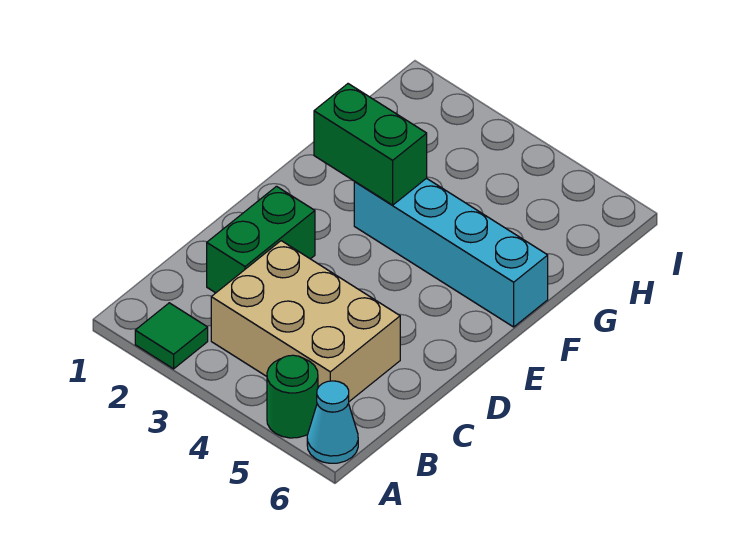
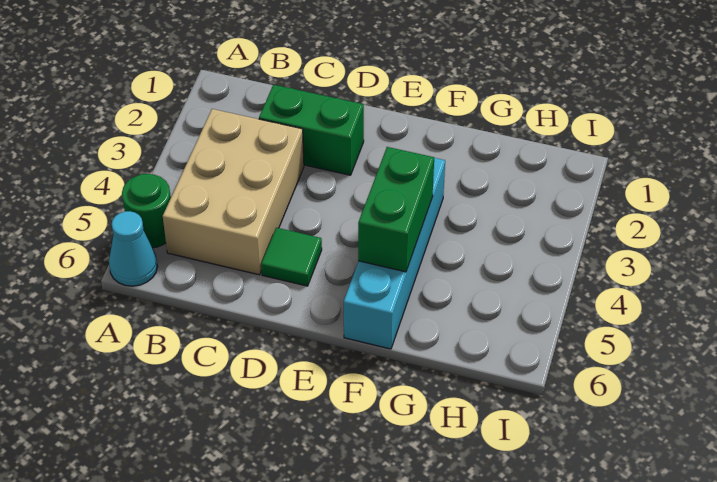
green tile A2 level 1 -> green tile D5 level 1
green brick F2:F3 level 2 -> green brick F4:F5 level 2

